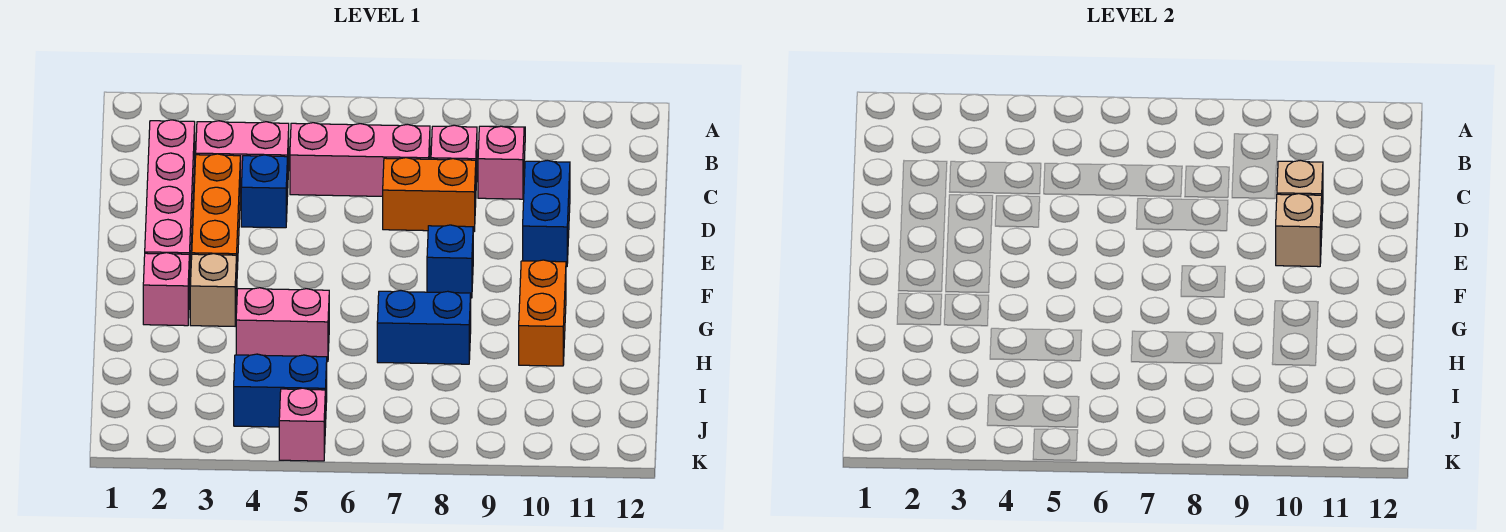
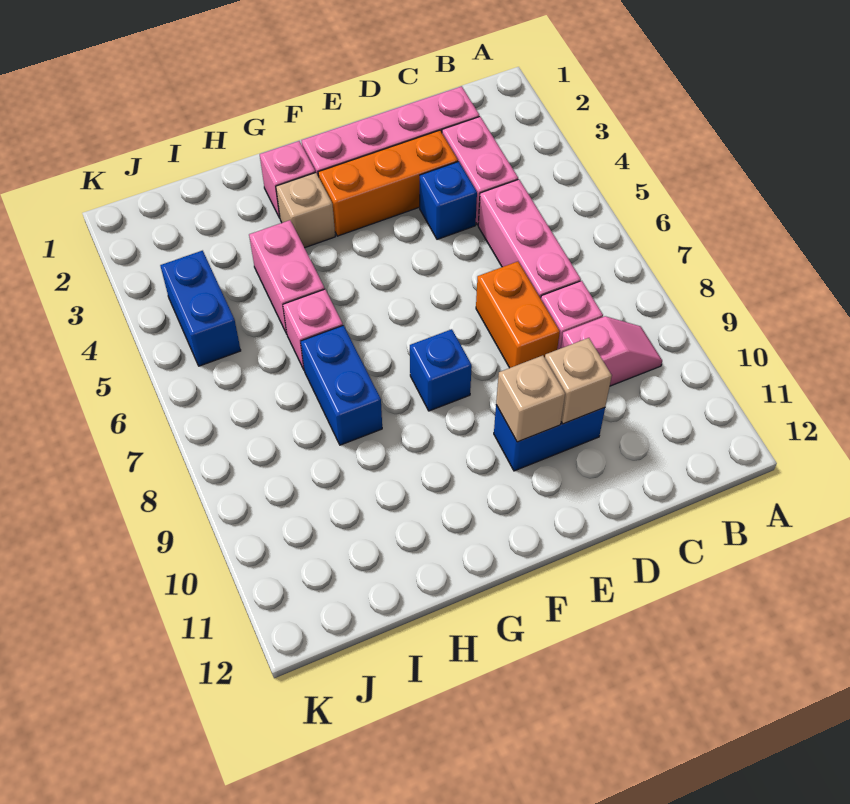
orange brick G10:H10 level 1 -> none
pink brick K5 level 1 -> pink brick H6 level 1

